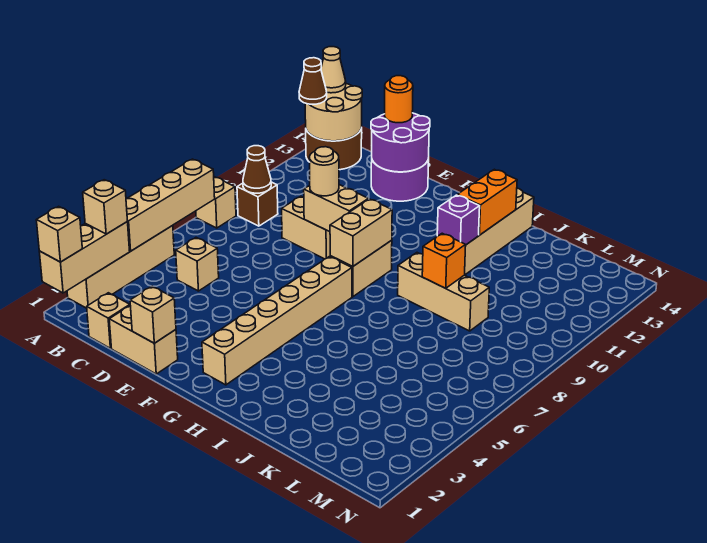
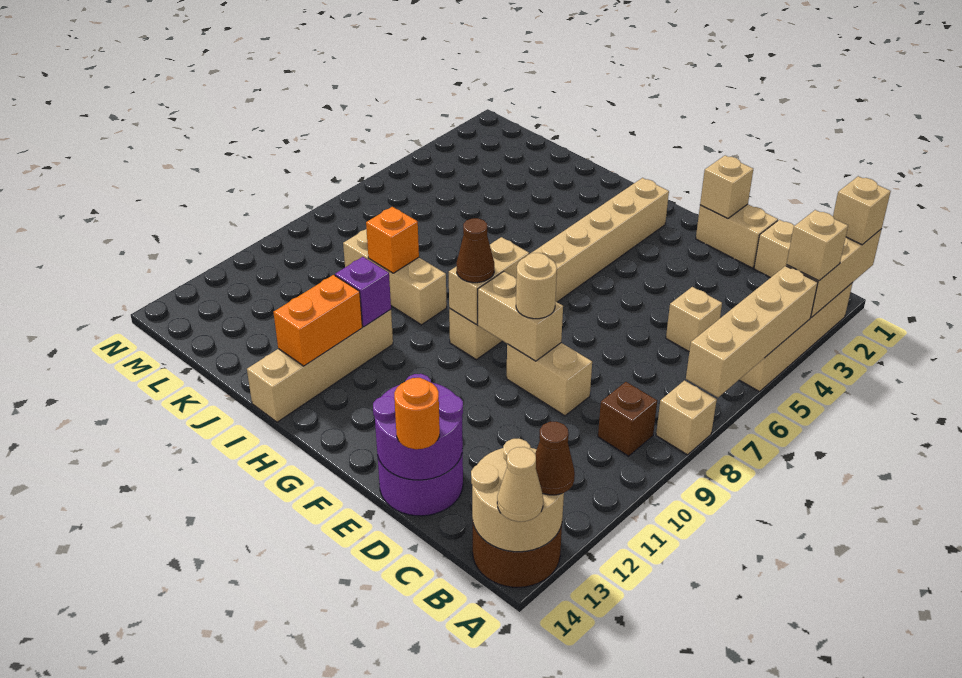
brown cone B9 level 2 -> brown cone G9 level 3

